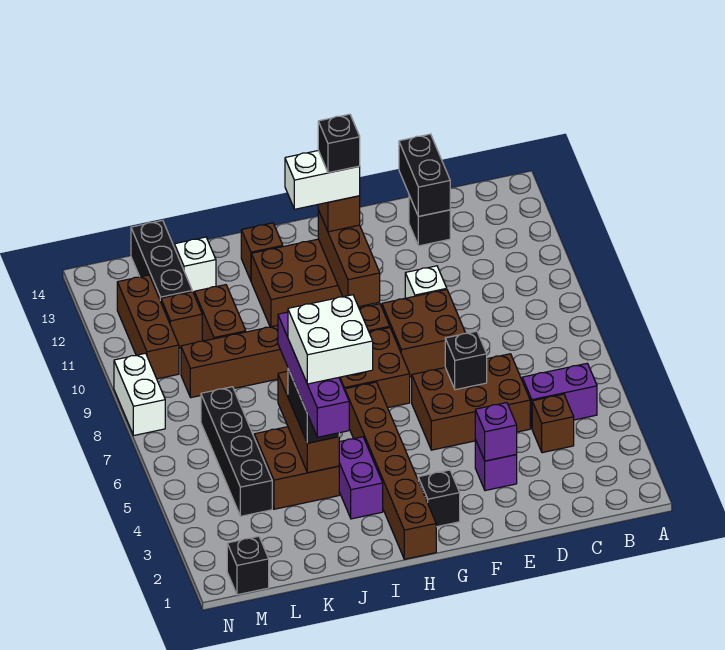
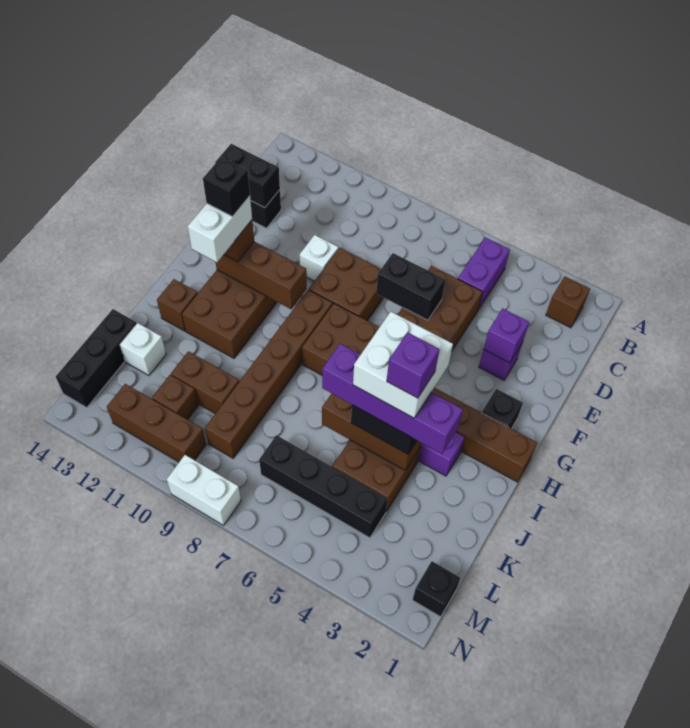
brown brick C4 level 1 -> brown brick B2 level 1
black brick E6 level 2 -> black brick E6:E7 level 2
none -> purple brick J4 level 6
black brick L12:L14 level 1 -> black brick K14:M14 level 1

